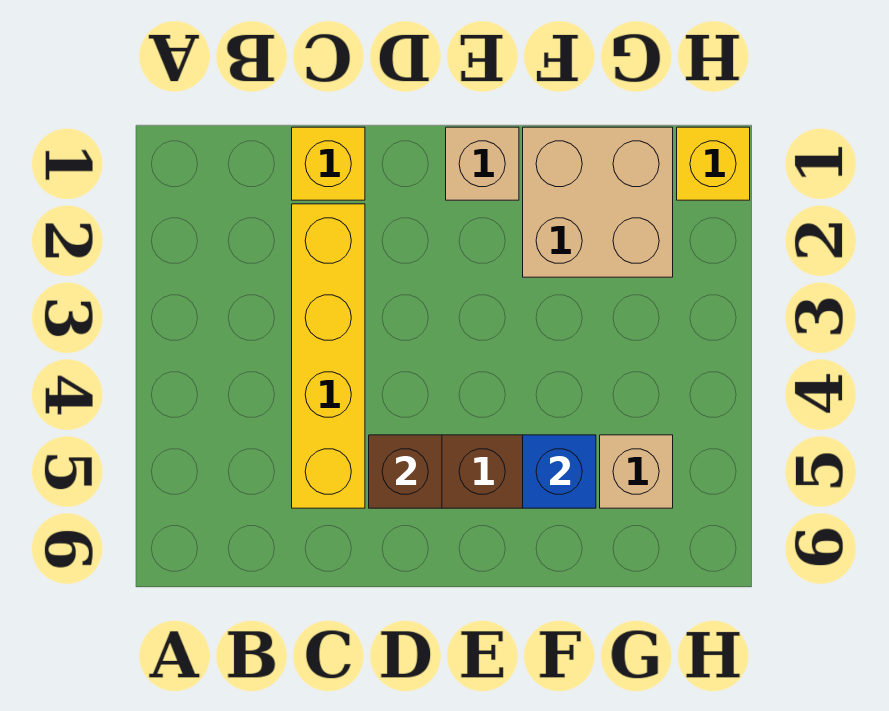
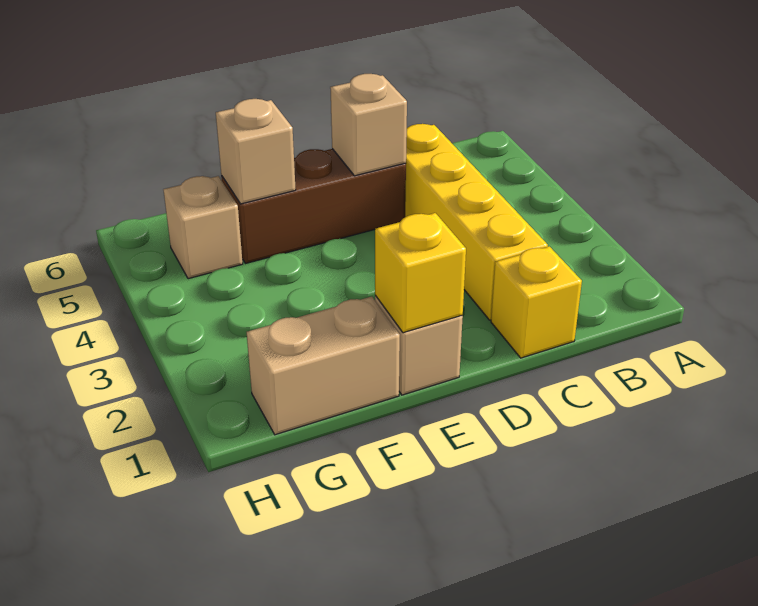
brown brick D5 level 2 -> tan brick D5 level 2
tan brick F1:G2 level 1 -> tan brick F1:G1 level 1
blue brick F5 level 2 -> tan brick F5 level 2
yellow brick H1 level 1 -> yellow brick E1 level 2

